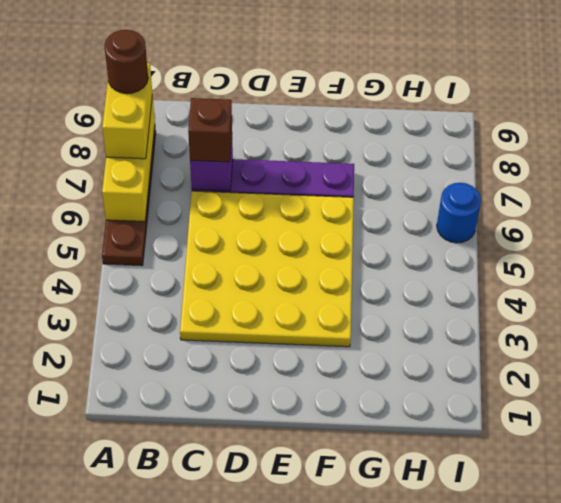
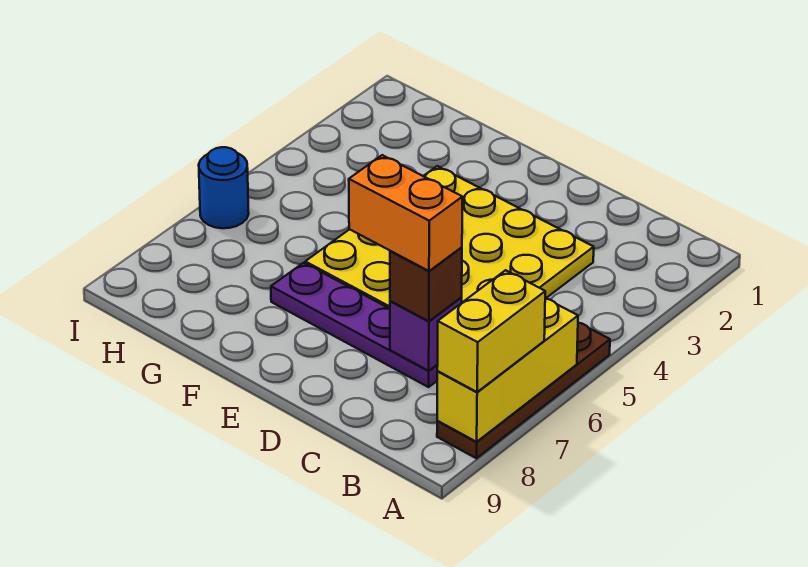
brown round brick A8 level 4 -> none
none -> orange brick C7:D7 level 4

